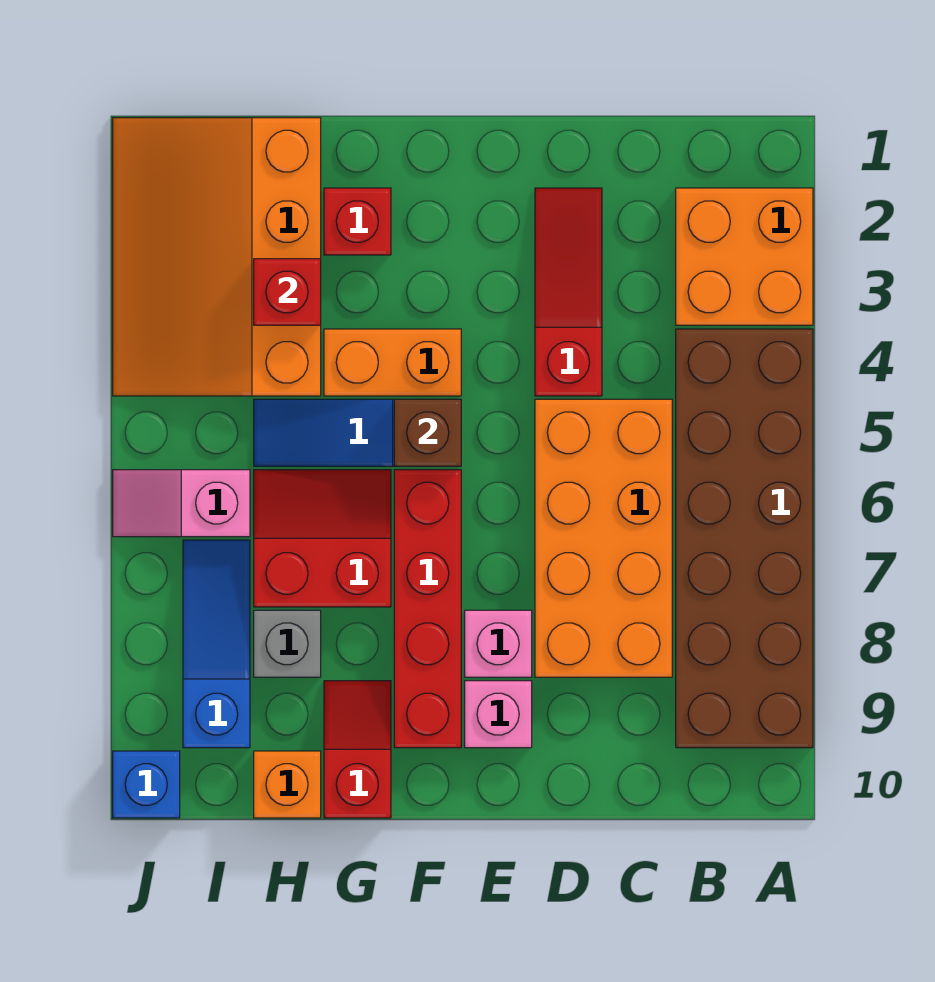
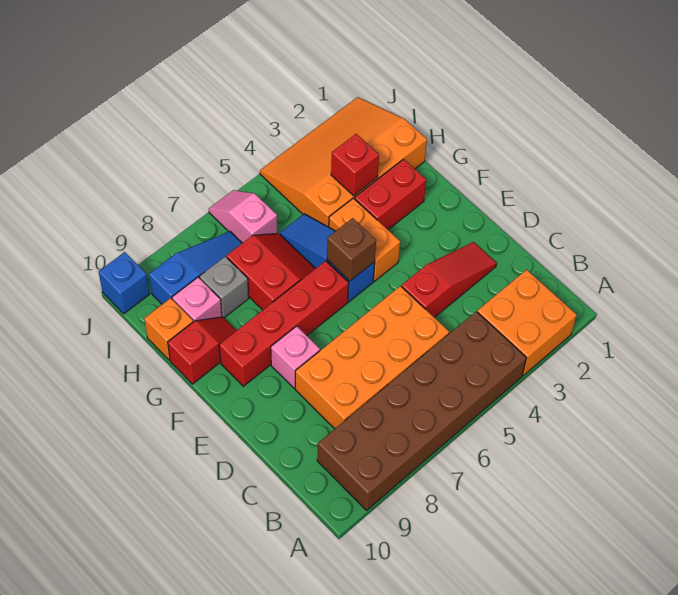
pink brick E9 level 1 -> pink brick H9 level 1
red brick G2 level 1 -> red brick G2:G3 level 1

